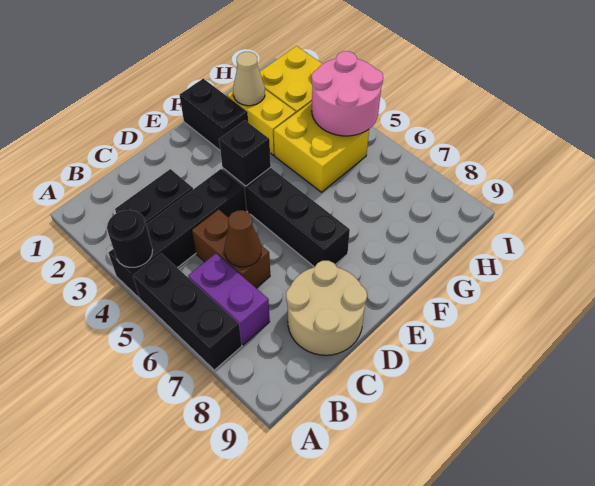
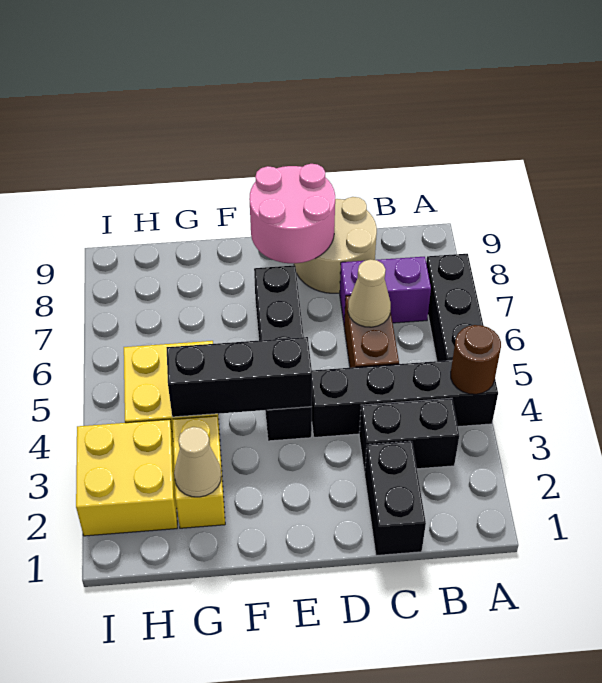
black round brick A4 level 2 -> brown round brick A4 level 2
purple brick B6:B7 level 1 -> purple brick B7:C7 level 1
brown cone C6 level 2 -> tan cone C6 level 2
black brick E4 level 2 -> black brick E4:G4 level 2
black brick F1:F2 level 1 -> black brick C1:C2 level 1
pink round brick H4:I5 level 2 -> pink round brick D8:E9 level 2

